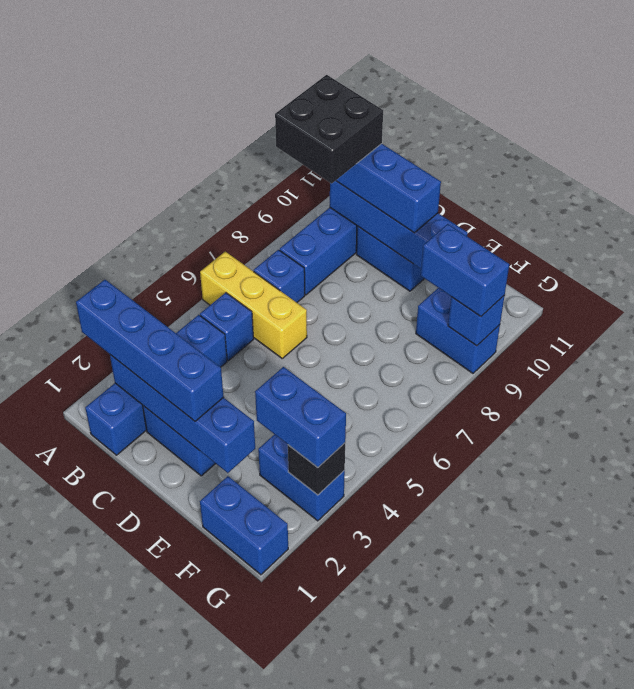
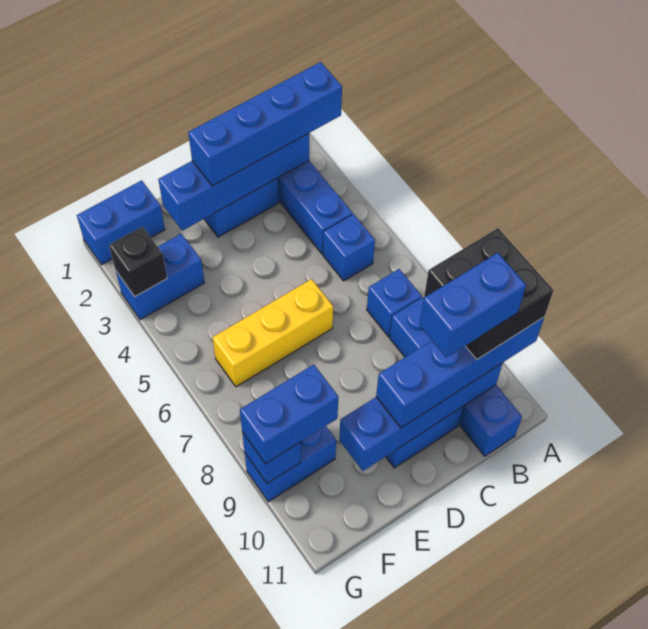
yellow brick A6:C6 level 1 -> yellow brick D6:F6 level 1
blue brick F3:G3 level 3 -> blue brick B10:C10 level 5

